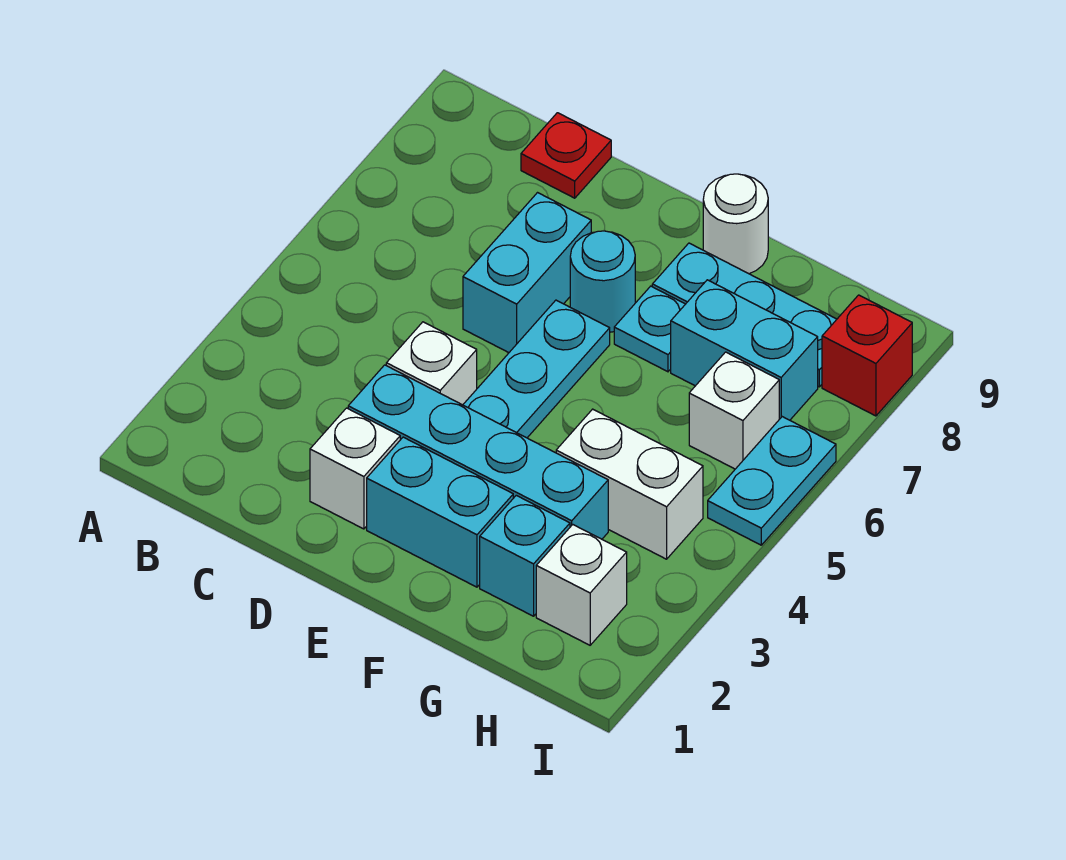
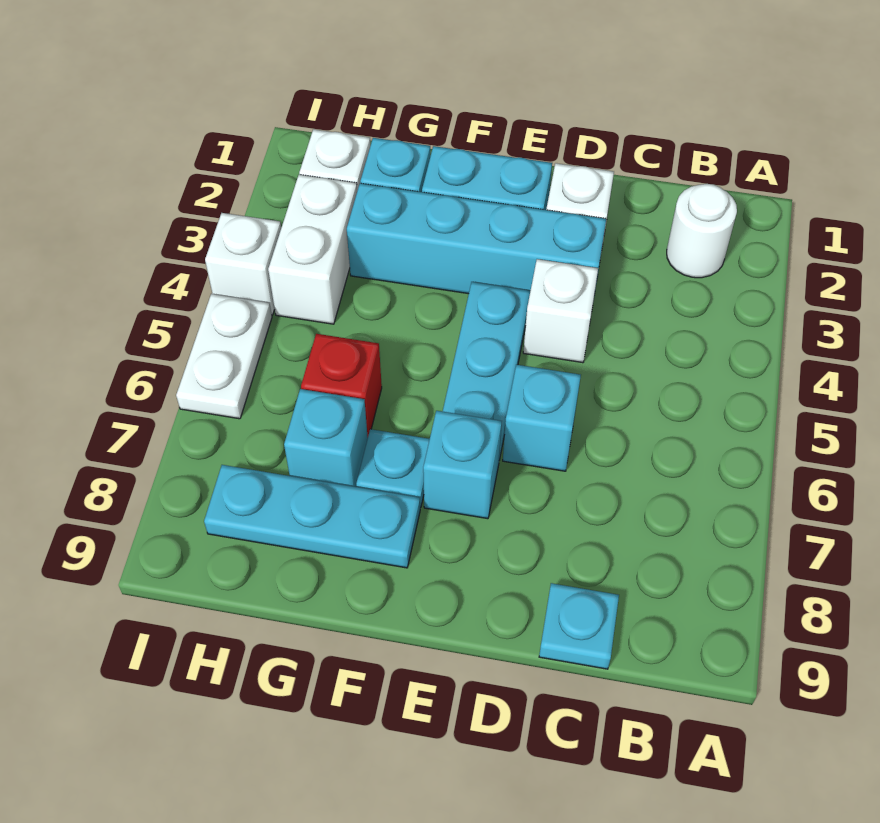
red plate C9 level 1 -> cyan plate C9 level 1
cyan brick D6:D7 level 1 -> cyan brick D6 level 1
cyan round brick E7 level 1 -> cyan brick E7 level 1
white round brick F9 level 1 -> white round brick B2 level 1
white brick G4:H4 level 1 -> white brick H3:H4 level 1
cyan brick G7:H7 level 1 -> cyan brick G7 level 1
white brick H6 level 1 -> white brick I4 level 1
cyan plate I5:I6 level 1 -> white plate I5:I6 level 1
red brick I8 level 1 -> red brick G6 level 1

